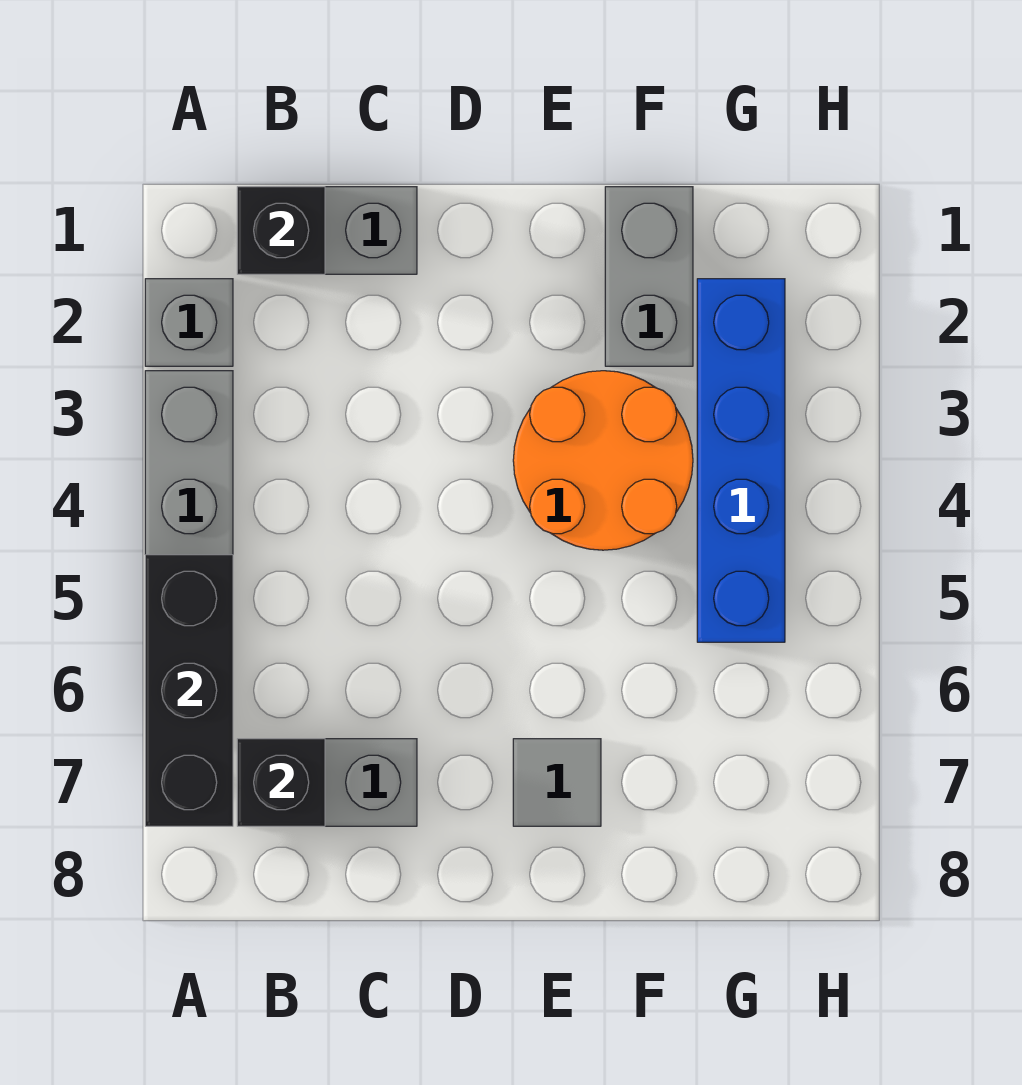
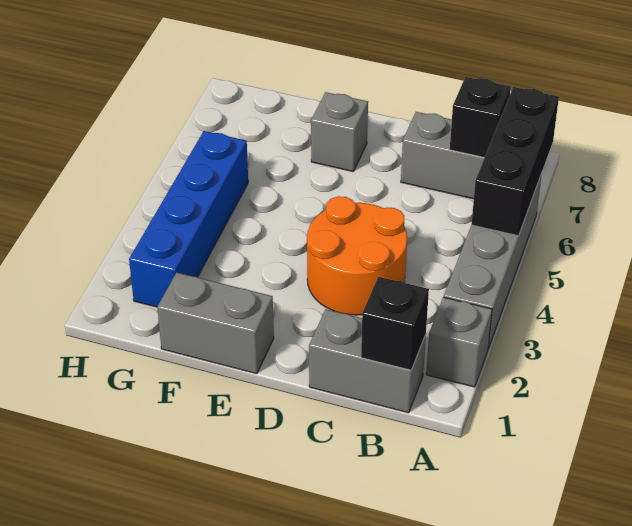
orange round brick E3:F4 level 1 -> orange round brick C3:D4 level 1
grey tile E7 level 1 -> grey brick E7 level 1
grey brick F1:F2 level 1 -> grey brick E1:F1 level 1

